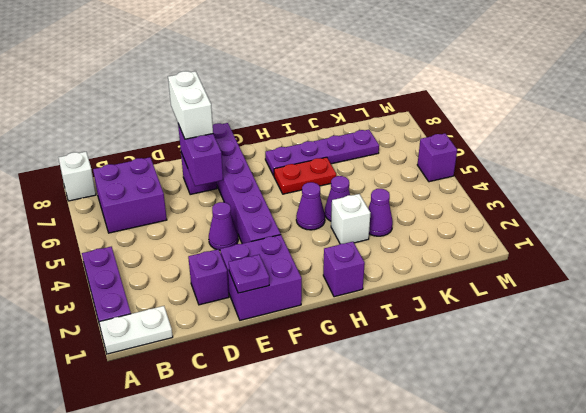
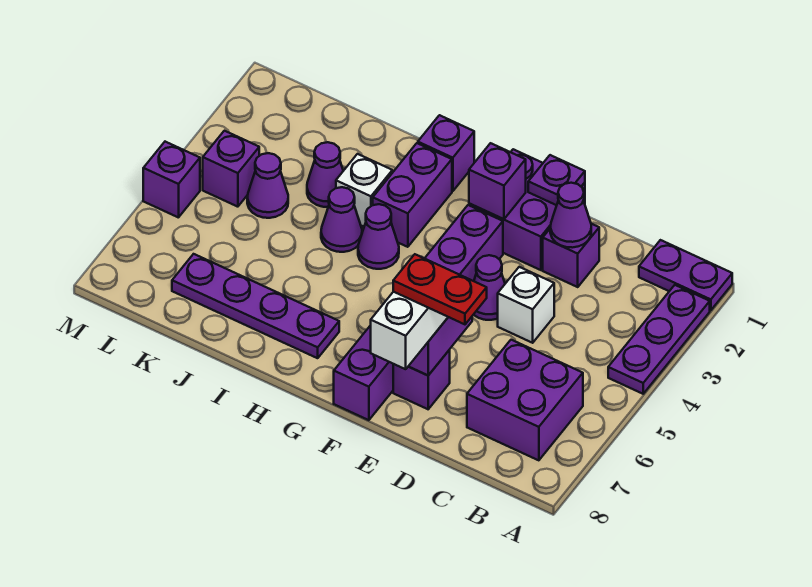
white plate A1:B1 level 1 -> purple plate A1:B1 level 1
white brick A8 level 1 -> white brick D4 level 1
none -> purple cone D2 level 2
none -> purple brick F2 level 2
none -> purple brick H2:H3 level 1
red plate H6:I6 level 1 -> red plate D7:E7 level 4
none -> purple cone K4 level 1
none -> purple brick L4 level 1

